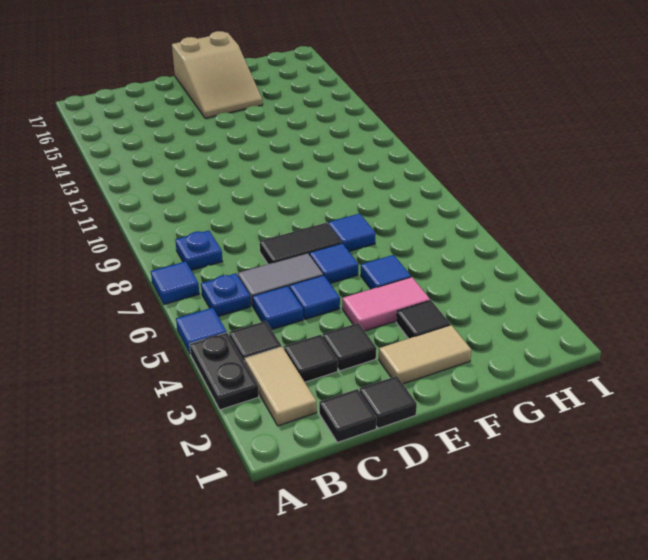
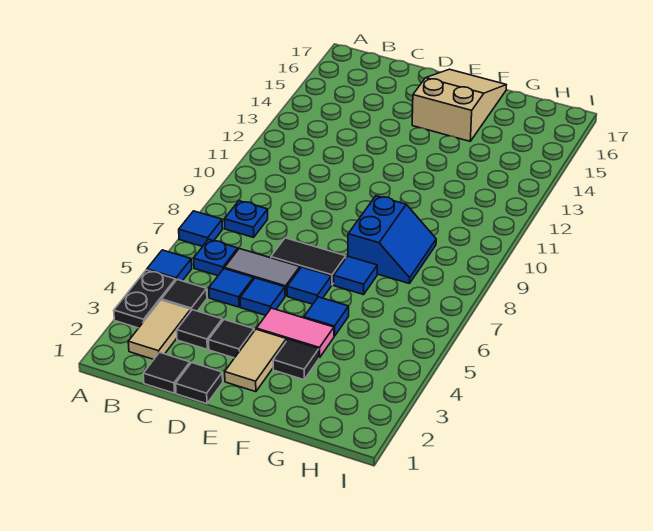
tan tile E2:F2 level 1 -> tan tile E2:E3 level 1
tan slope E15:F17 level 1 top 17 -> tan slope E15:F17 level 1 top 15
none -> blue slope F8:G9 level 1 top F

